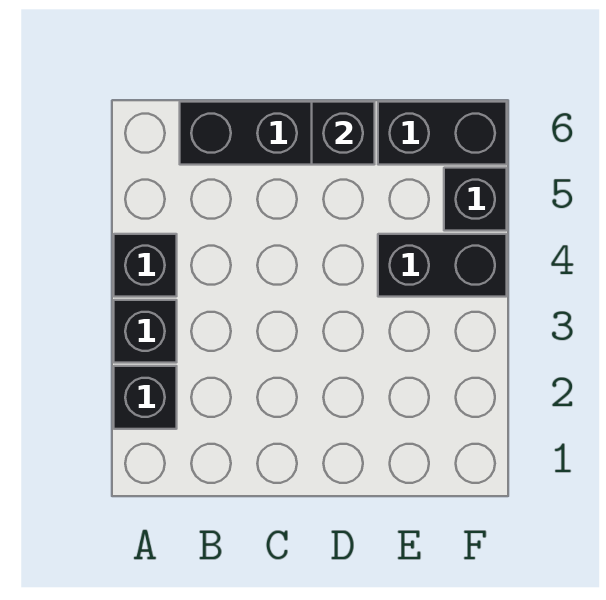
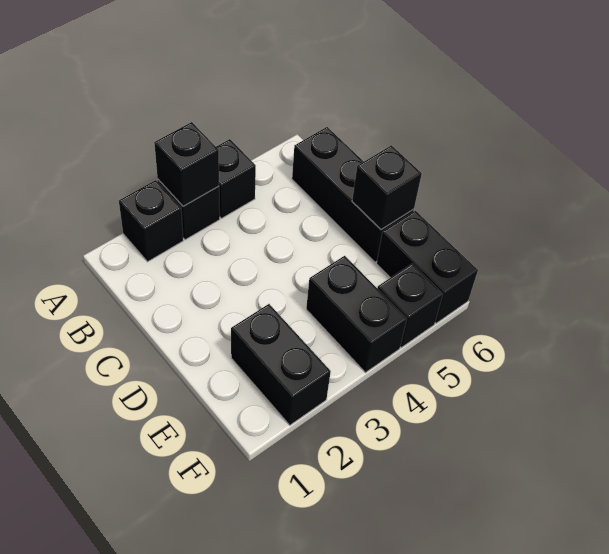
none -> black brick A3 level 2
none -> black brick E2:F2 level 1

